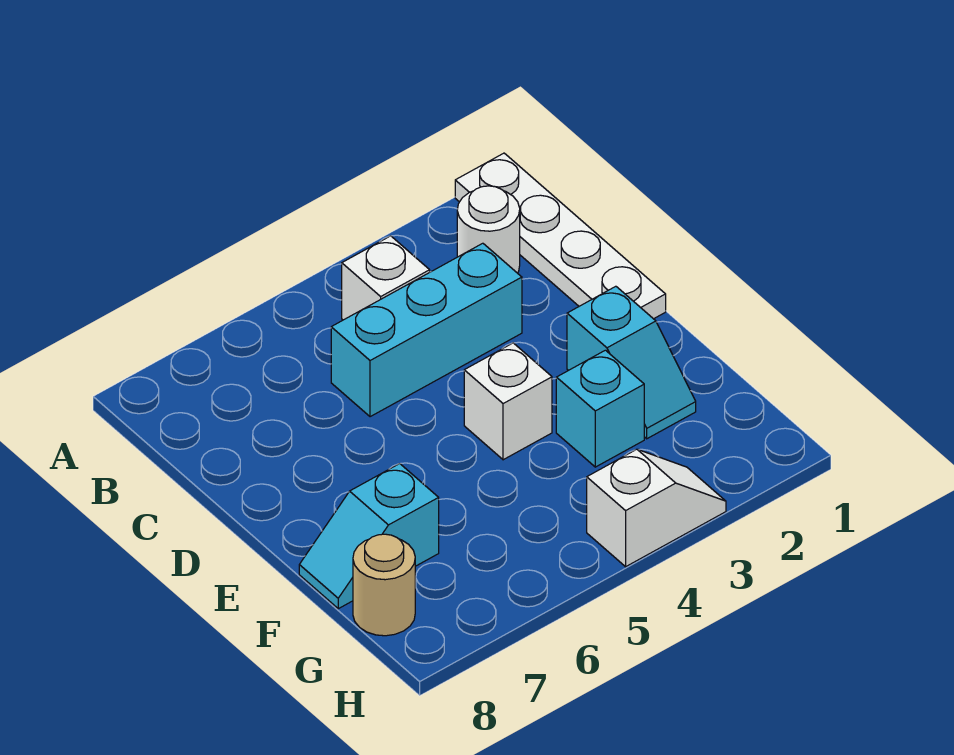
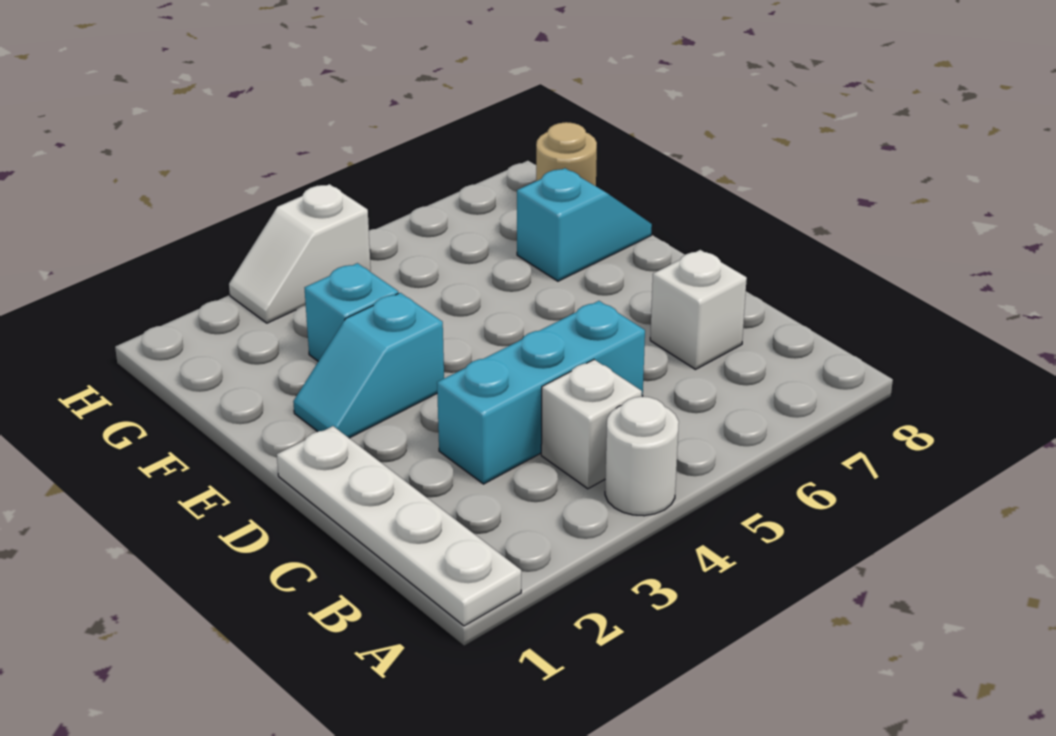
white round brick B2 level 1 -> white round brick A4 level 1
cyan slope E2:F2 level 1 top E -> cyan slope E2:E3 level 1 top 3
white brick E4 level 1 -> white brick C7 level 1

